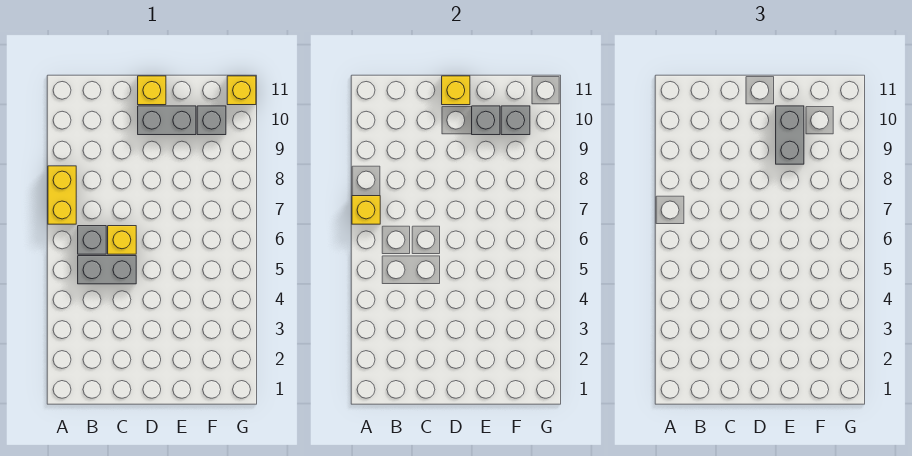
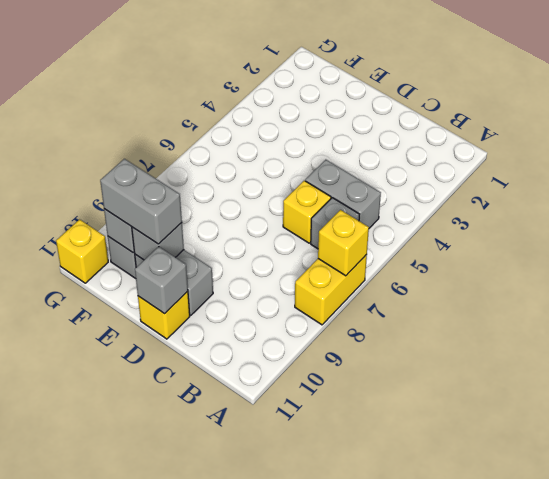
yellow brick D11 level 2 -> grey brick D11 level 2
grey brick E9:E10 level 3 -> grey brick E10:F10 level 3

